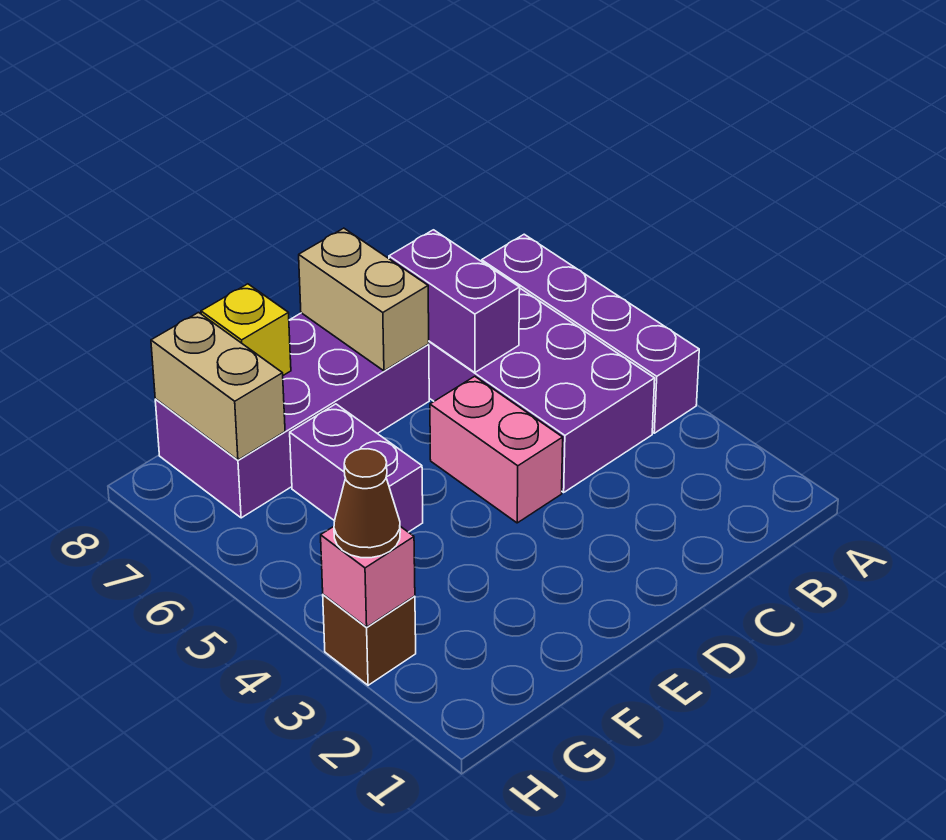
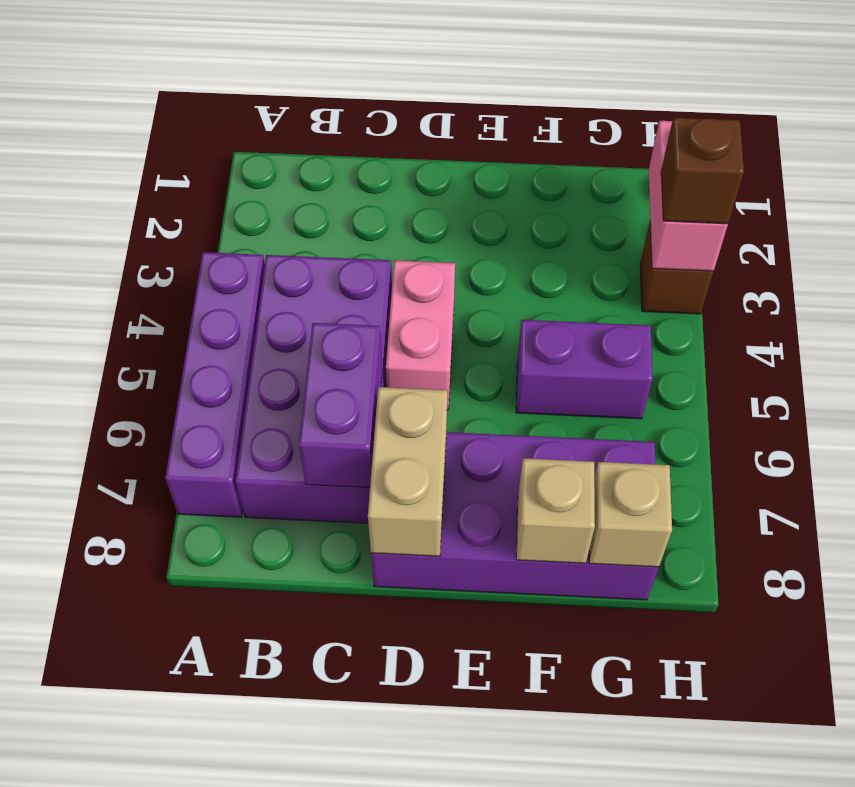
purple brick F5:F6 level 1 -> purple brick F5:G5 level 1
yellow brick F8 level 2 -> tan brick F8 level 2
tan brick G7:G8 level 2 -> tan brick G8 level 2
pink brick H3 level 2 -> pink brick H2:H3 level 2
brown cone H3 level 3 -> brown brick H3 level 3

